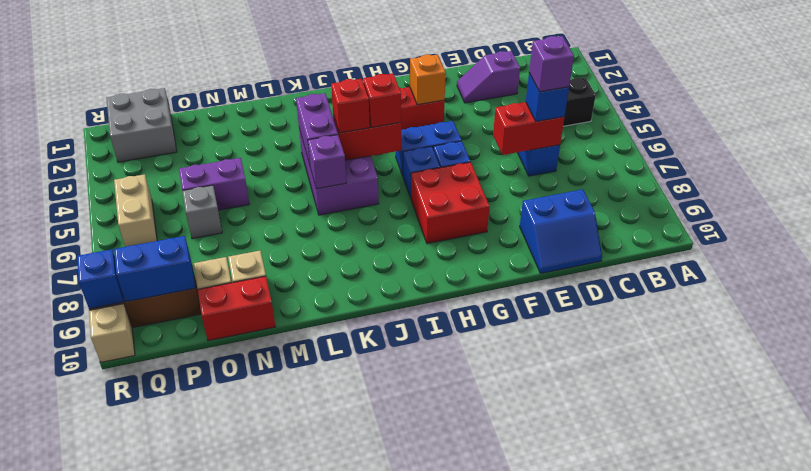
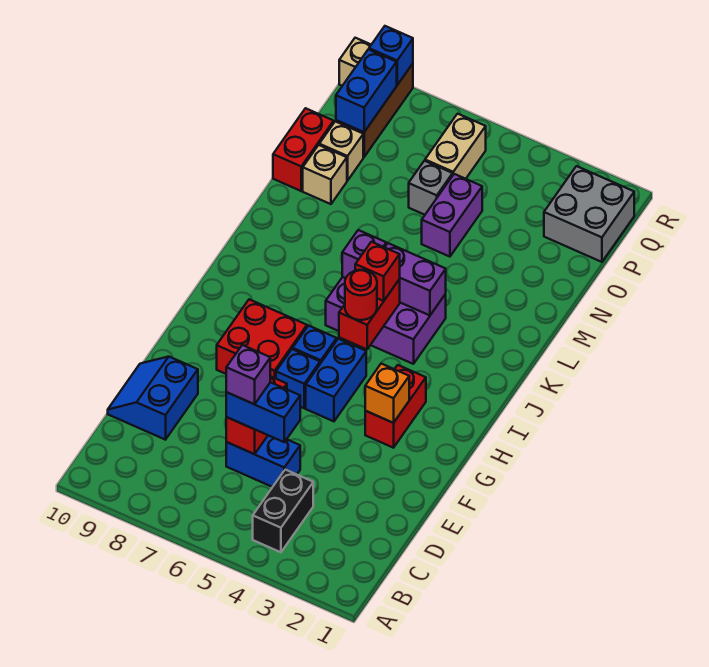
purple slope D2:E2 level 1 top D -> none
blue brick D6 level 3 -> blue brick D5:D6 level 3
red brick I5 level 3 -> red round brick I5 level 3
tan brick Q5:Q6 level 1 -> tan brick P6:Q6 level 1

